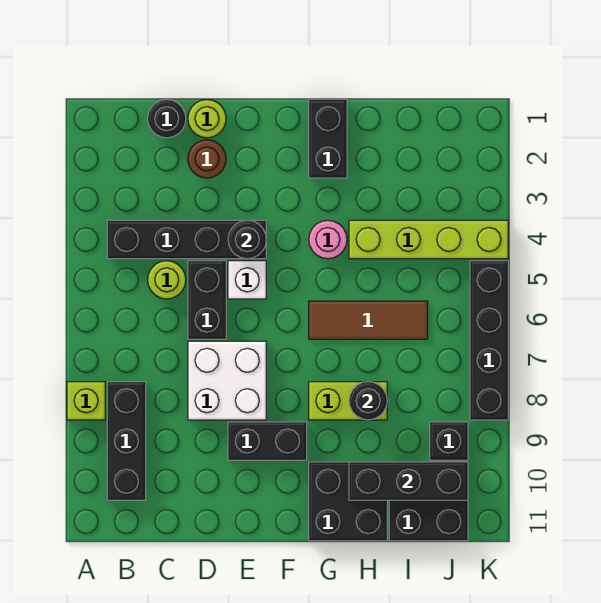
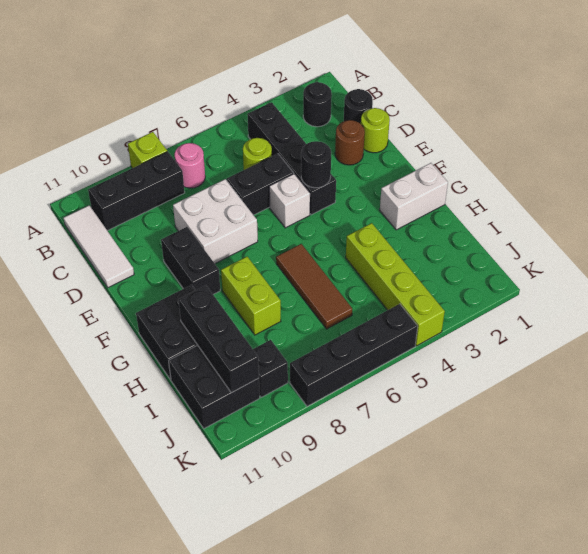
none -> white tile B11:D11 level 1
black brick G1:G2 level 1 -> white brick G1:G2 level 1
pink round brick G4 level 1 -> pink round brick B7 level 1
black round brick H8 level 2 -> black round brick B2 level 1

